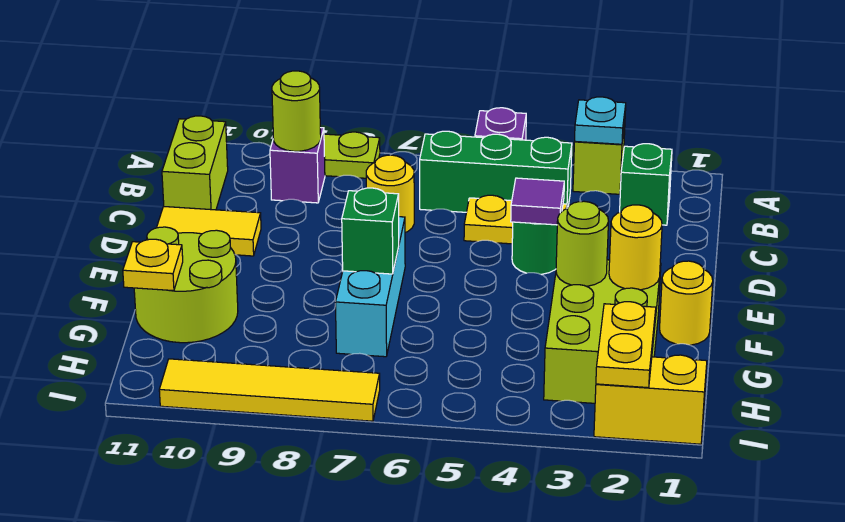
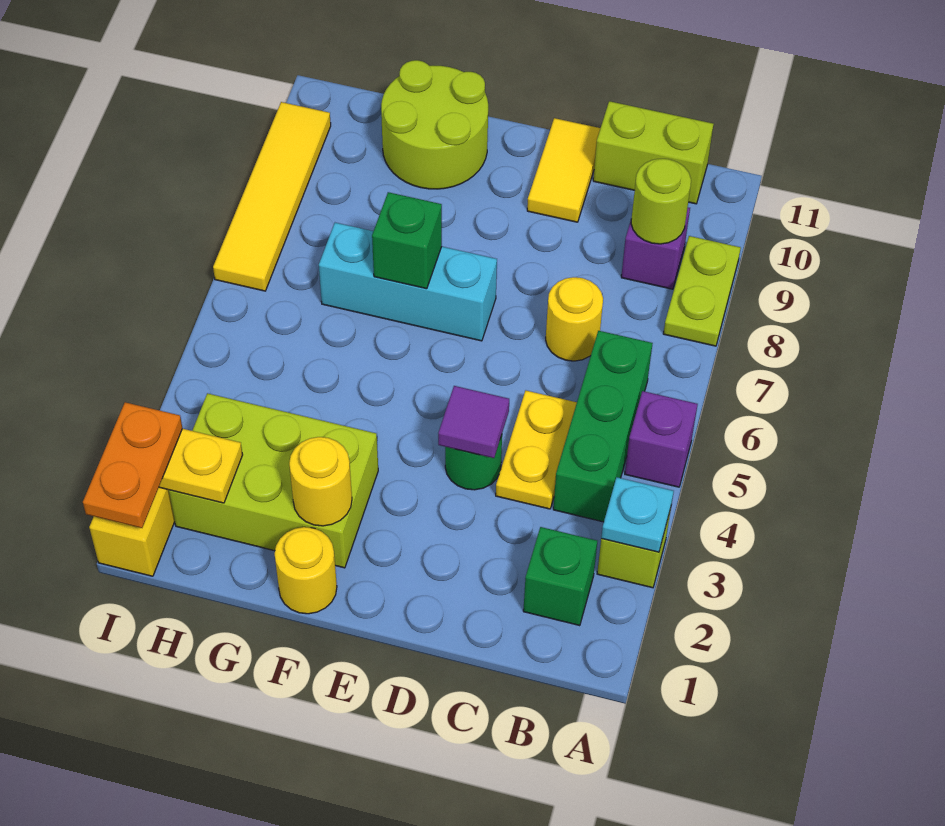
lime round brick F3 level 2 -> none
yellow plate G11 level 2 -> none
none -> orange plate I1:I2 level 3

